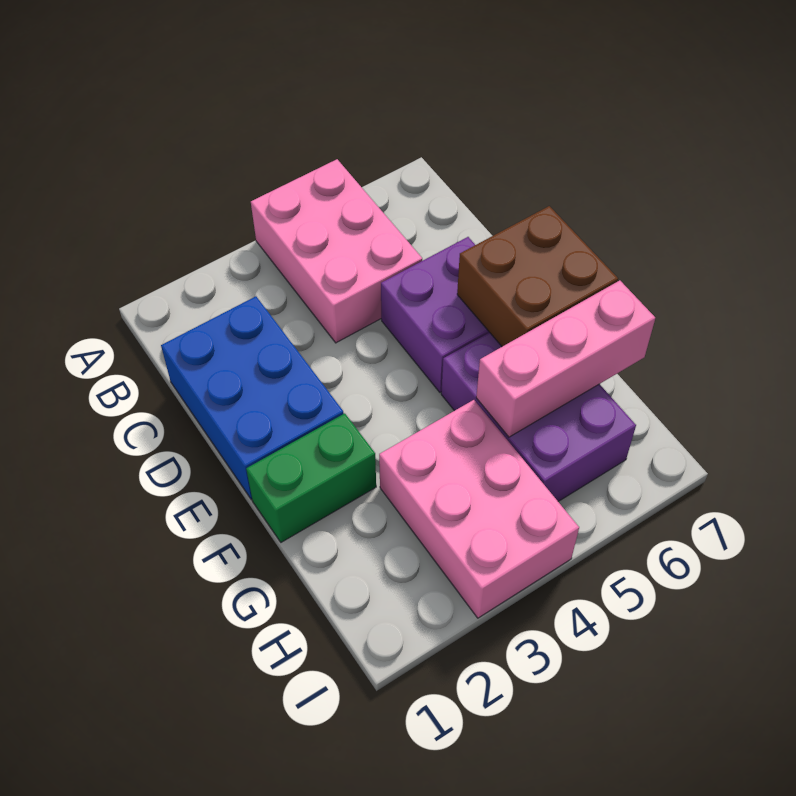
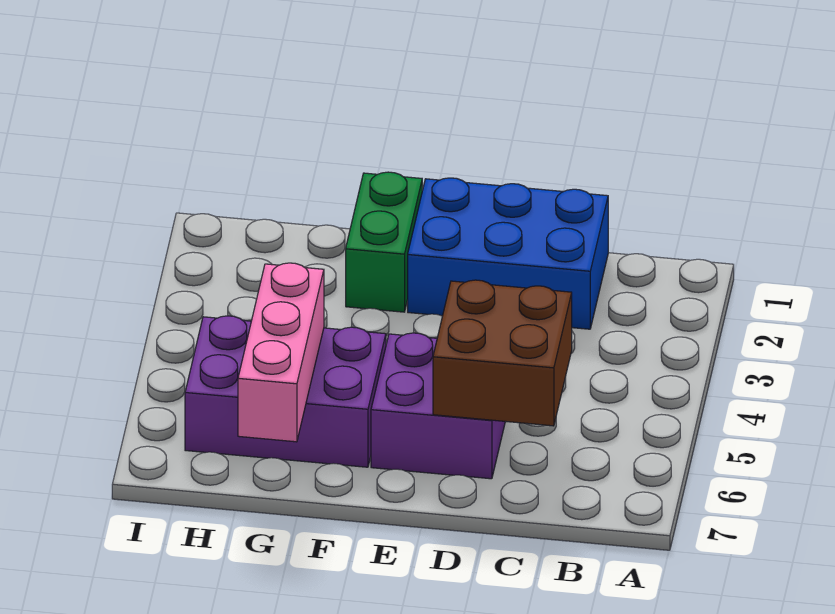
pink brick A4:C5 level 1 -> none
brown brick E6:F7 level 2 -> brown brick C5:D6 level 2
pink brick G3:I4 level 1 -> none

